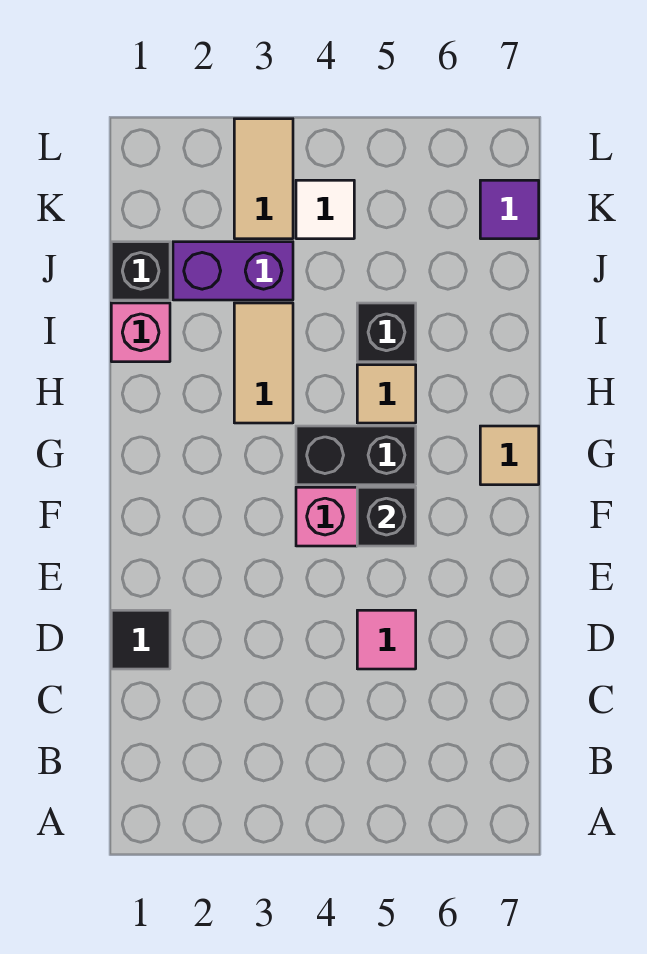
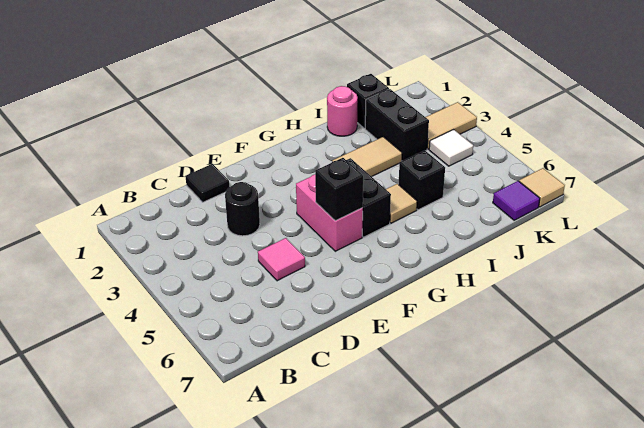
none -> black round brick D3 level 1
tan tile G7 level 1 -> tan tile L7 level 1
pink brick I1 level 1 -> pink round brick I1 level 1
purple brick J2:J3 level 1 -> black brick J2:J3 level 1

